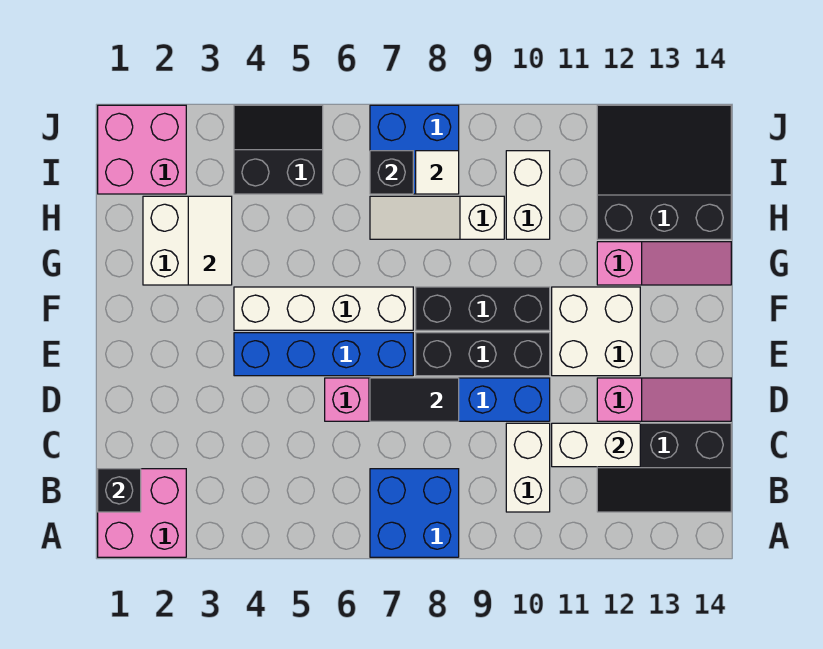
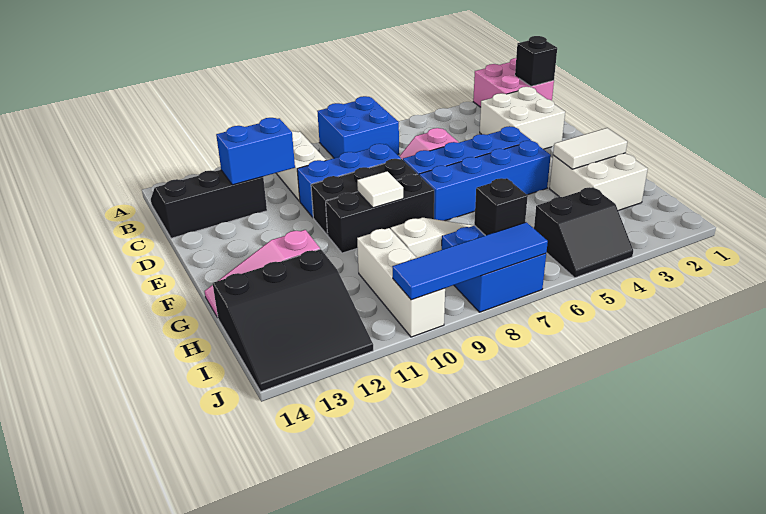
white brick C11:C12 level 2 -> blue brick C11:C12 level 2
black tile D7:D8 level 2 -> none
pink slope D12:D14 level 1 top 12 -> none
white brick E11:F12 level 1 -> white brick C2:D3 level 1
white brick F4:F7 level 1 -> blue brick F4:F7 level 1
white tile G3:H3 level 2 -> white tile G2:G3 level 2
white brick H10:I10 level 1 -> white brick H10:J10 level 1
pink brick I1:J2 level 1 -> none
white tile I8 level 2 -> white tile F9 level 2
none -> blue tile J7:J10 level 2

